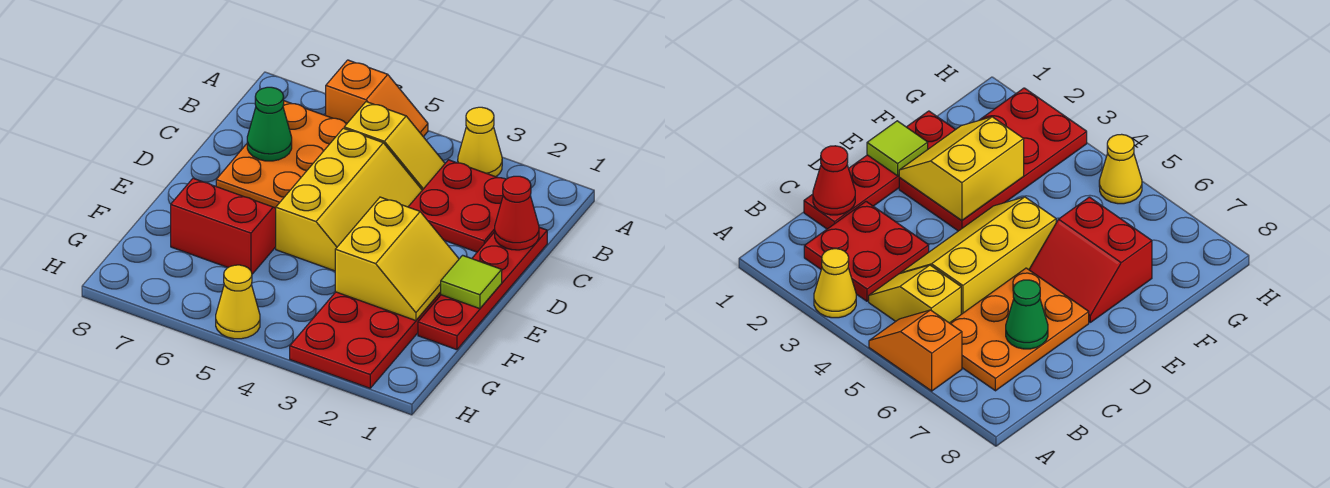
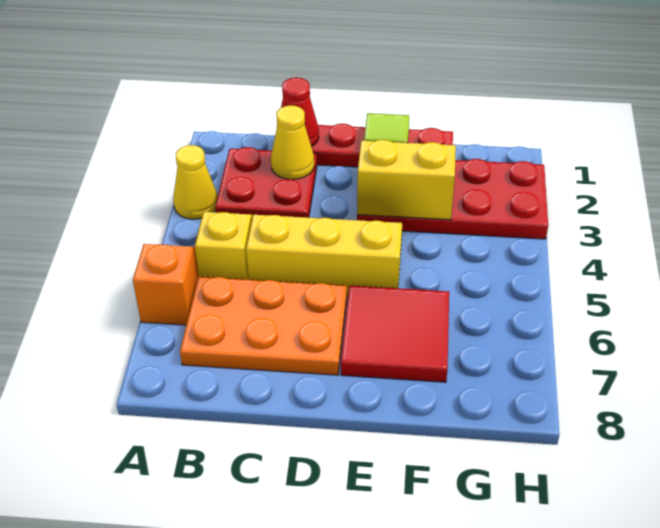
green cone C7 level 2 -> none
red slope E6:F7 level 1 top F -> red tile E6:F7 level 1
yellow cone H5 level 1 -> yellow cone C2 level 2

